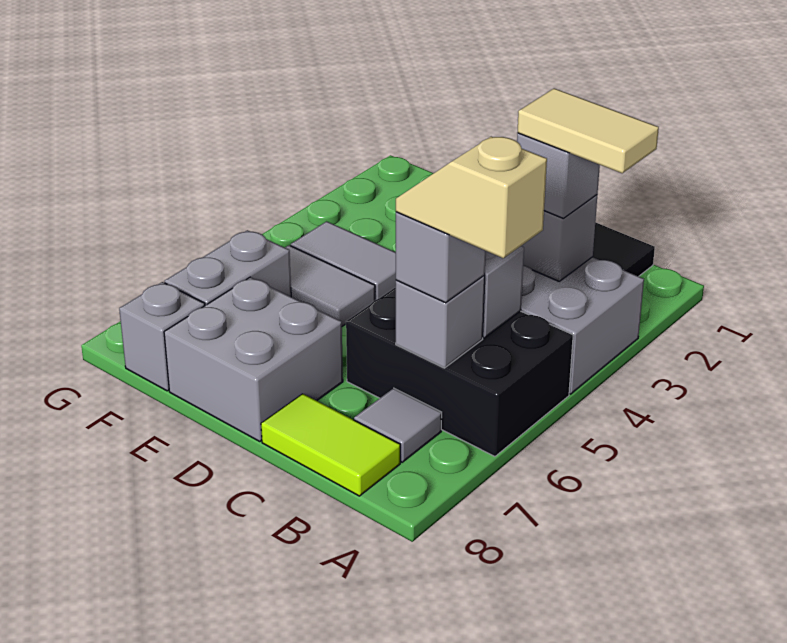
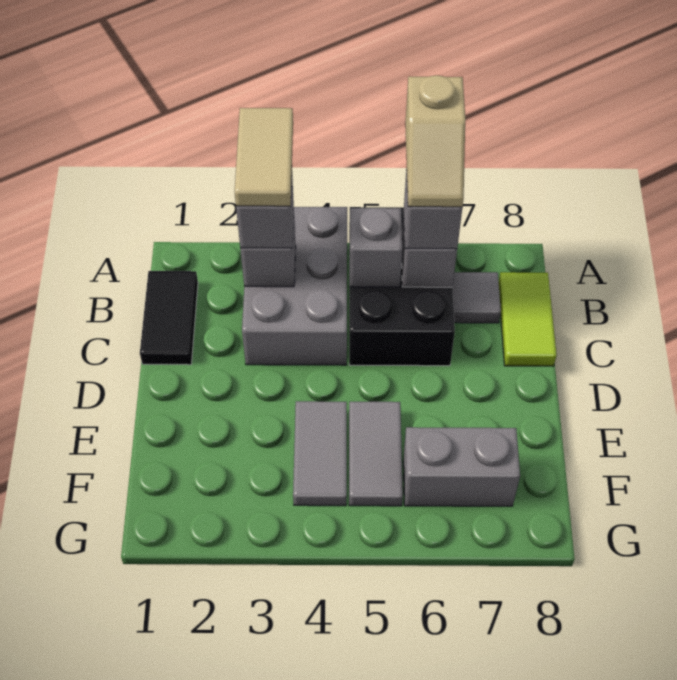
grey brick D7:E8 level 1 -> none
grey brick F8 level 1 -> none

